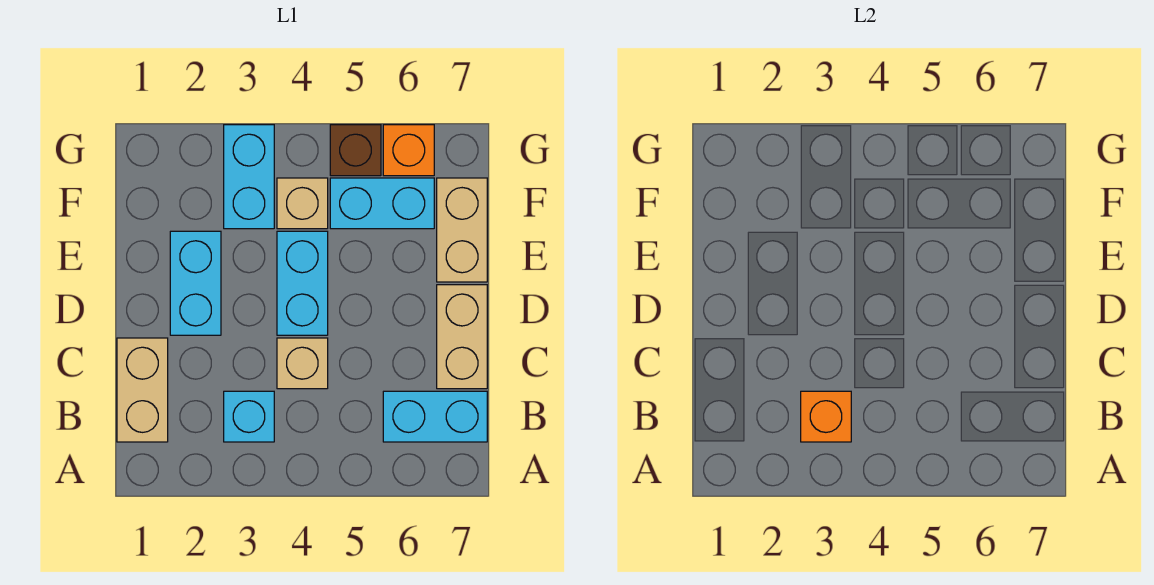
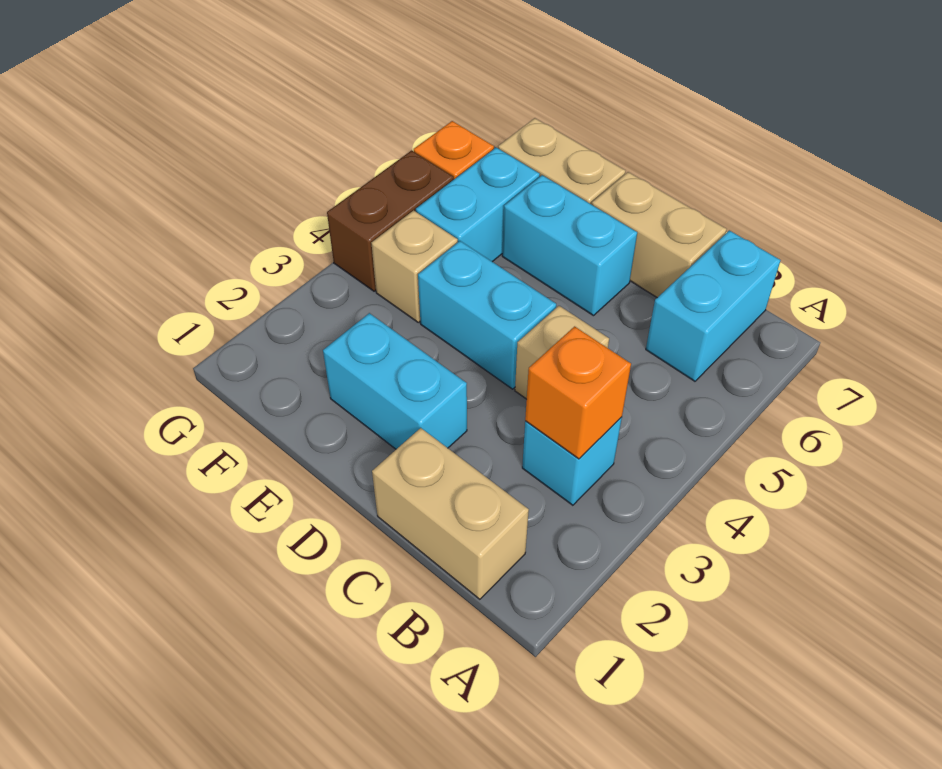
cyan brick F3:G3 level 1 -> cyan brick D6:E6 level 1
brown brick G5 level 1 -> brown brick G4:G5 level 1

